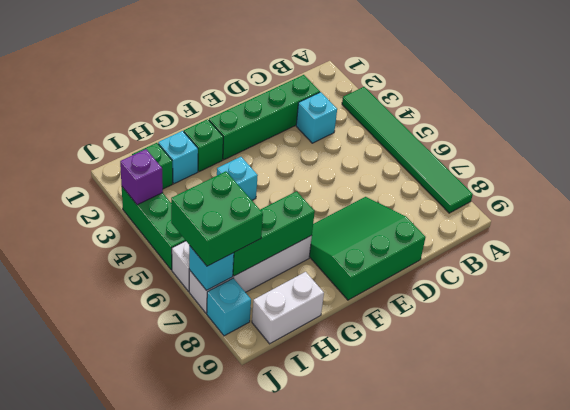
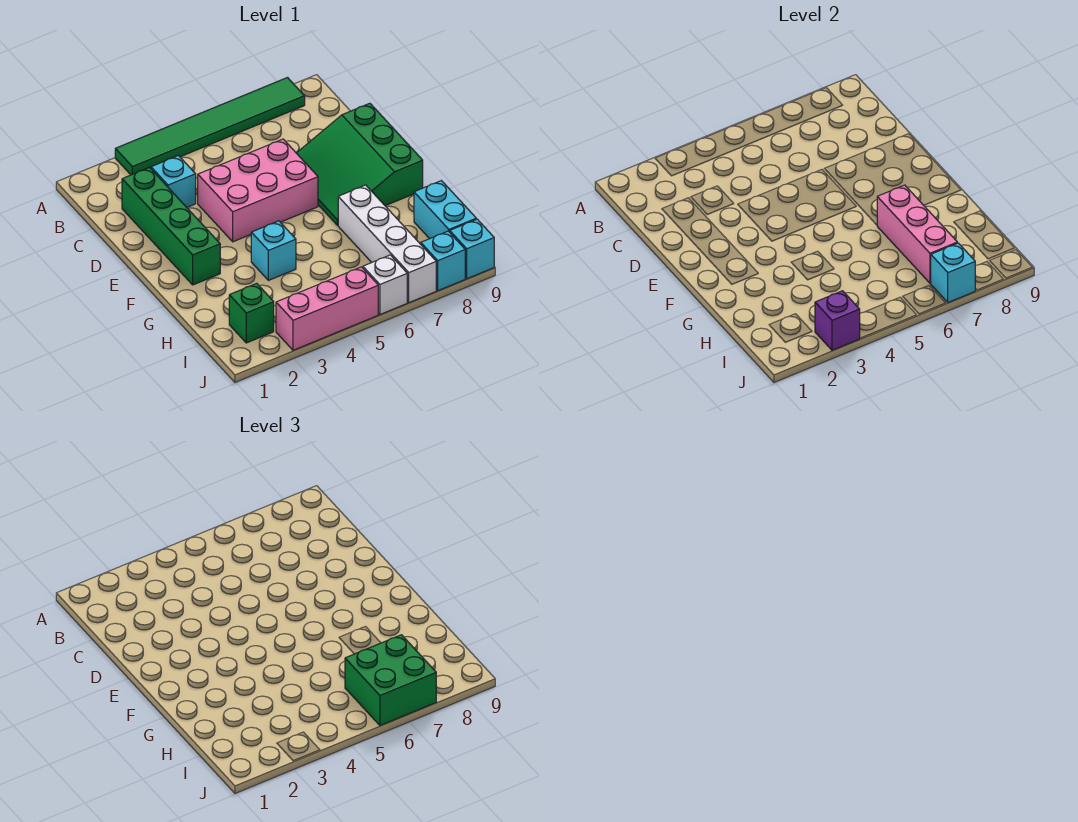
none -> pink brick D4:E6 level 1
green brick G2 level 1 -> none
green brick G7:I7 level 2 -> pink brick G7:I7 level 2
cyan brick H2 level 1 -> cyan brick J9 level 1
white brick H9:I9 level 1 -> cyan brick H9:I9 level 1
green brick J3:J5 level 1 -> pink brick J3:J5 level 1

